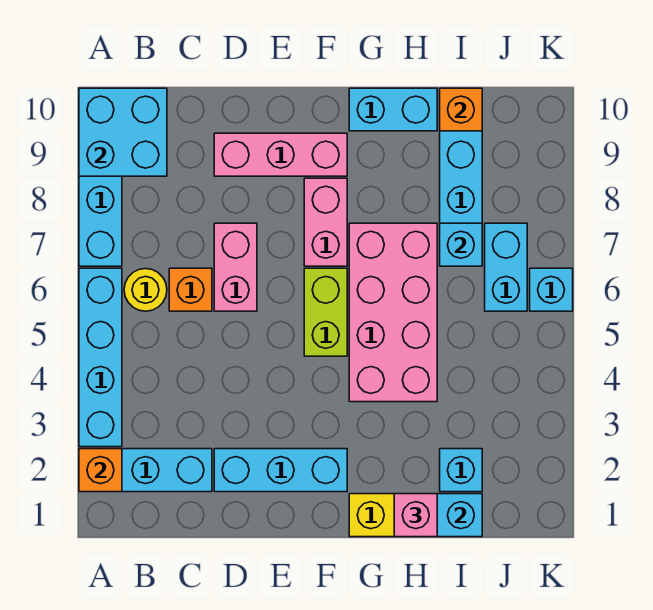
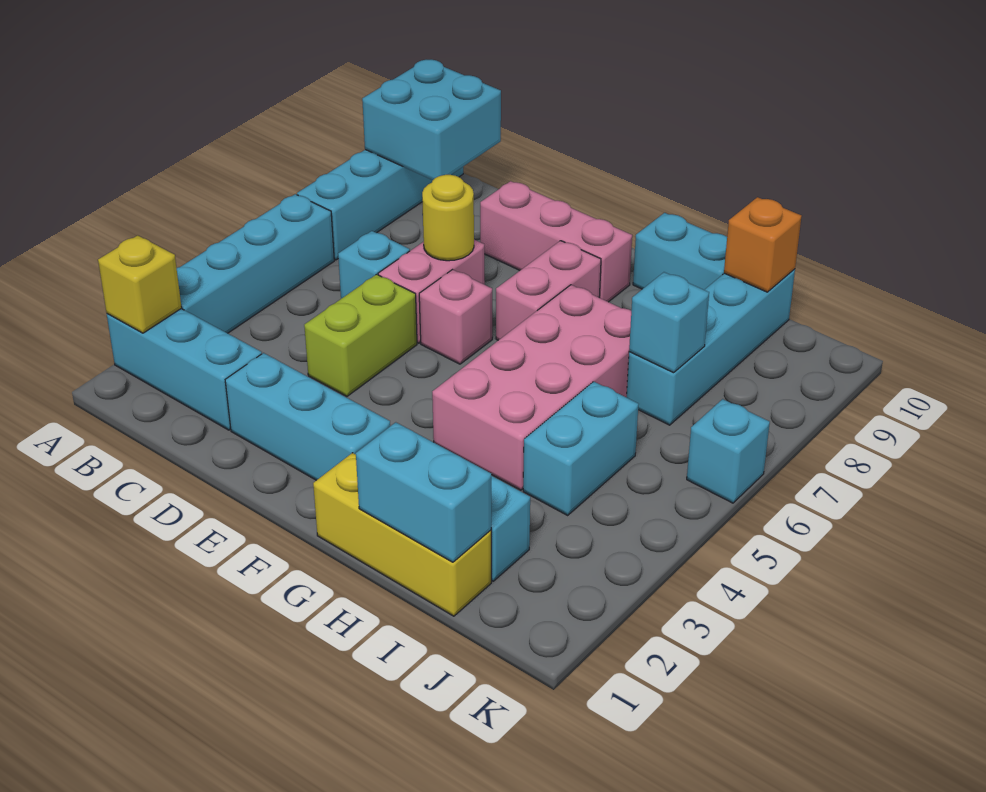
orange brick A2 level 2 -> yellow brick A2 level 2
yellow round brick B6 level 1 -> yellow round brick D7 level 2
orange brick C6 level 1 -> cyan brick C6 level 1
lime brick F5:F6 level 1 -> lime brick D4:D5 level 1
pink brick H1 level 3 -> pink brick E6 level 1
cyan brick J6:J7 level 1 -> cyan brick I4:I5 level 1

